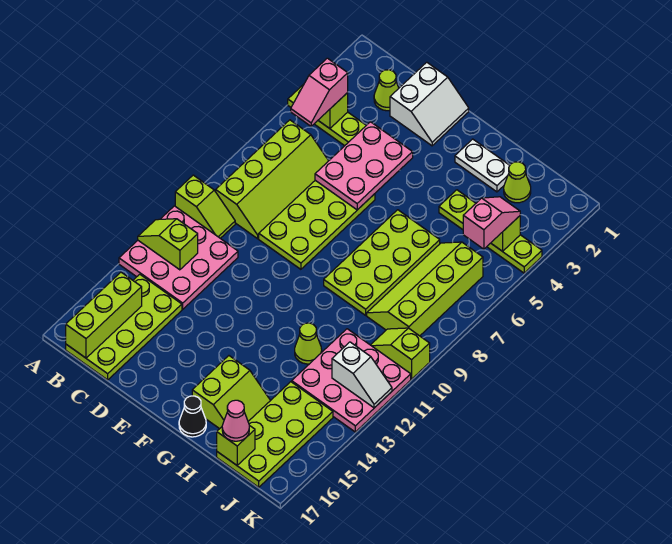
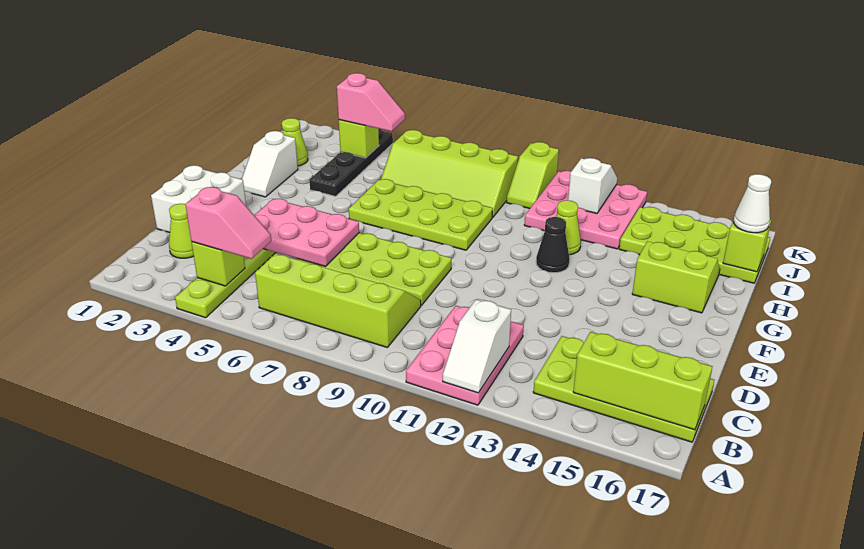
lime slope A10:B10 level 1 top A -> none
pink plate A11:C13 level 1 -> pink plate A11:C12 level 1
lime slope A12:B12 level 2 top B -> white slope A12:B12 level 2 top B
white slope D1:E2 level 1 top D -> white brick D1:E2 level 1
white plate G2:H2 level 1 -> white slope G2:H2 level 1 top H
black cone G17 level 1 -> black cone G12 level 1
lime plate H4:K4 level 1 -> black plate H4:K4 level 1
pink cone I17 level 3 -> white cone I17 level 3
pink slope J4:J5 level 3 top 5 -> pink slope J4:J5 level 3 top 4

